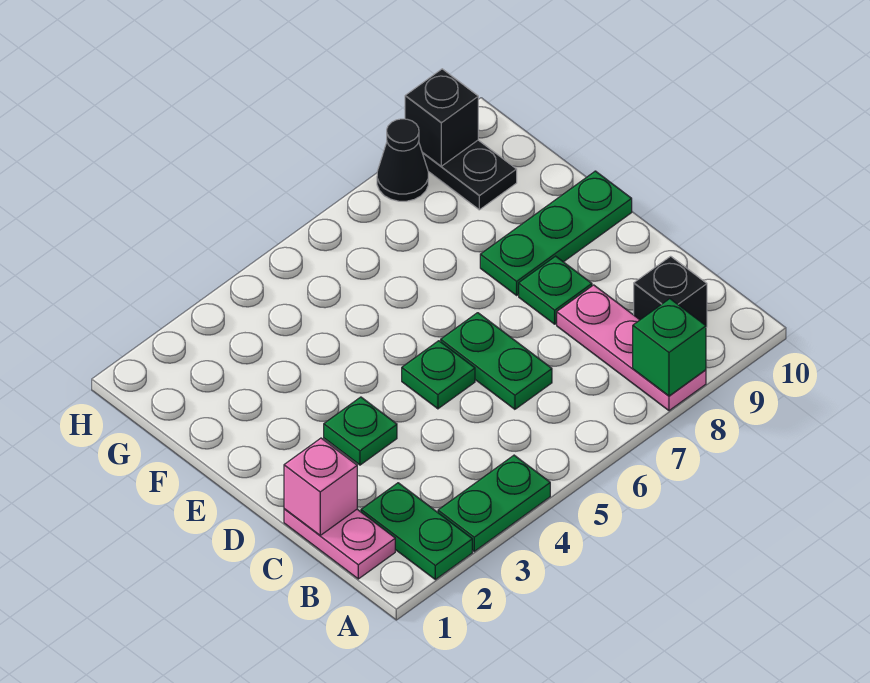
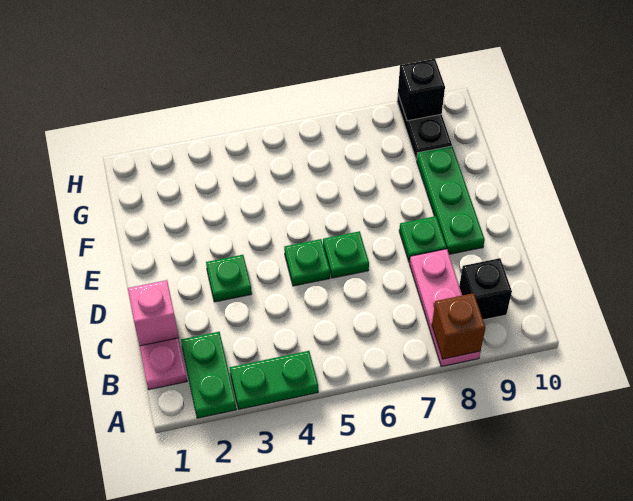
green brick A8 level 2 -> brown brick A8 level 2
green plate C6:D6 level 1 -> green plate D6 level 1
green plate E8:E10 level 1 -> green plate D9:F9 level 1
black cone H8 level 1 -> none

